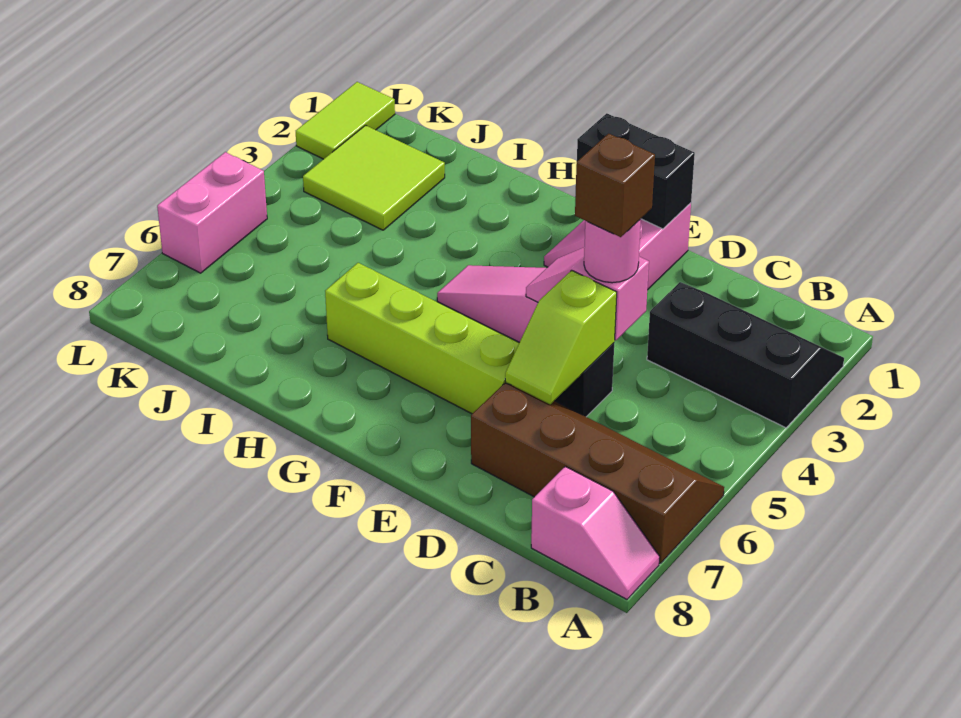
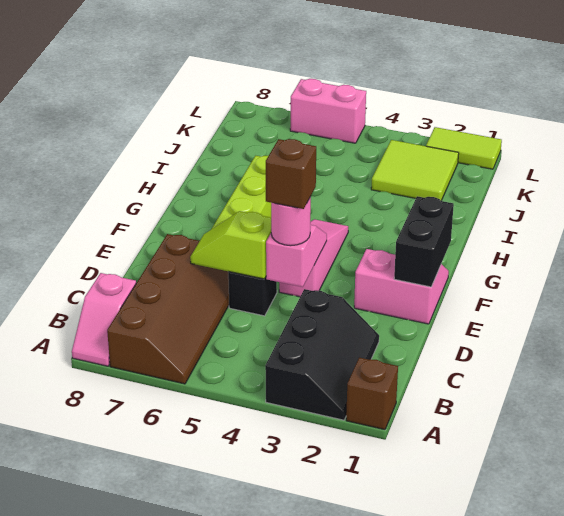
none -> brown brick A1 level 1

